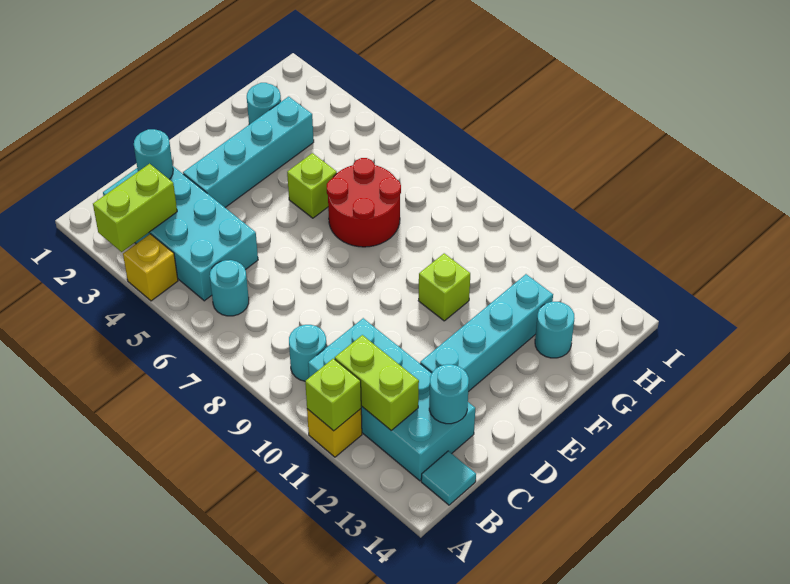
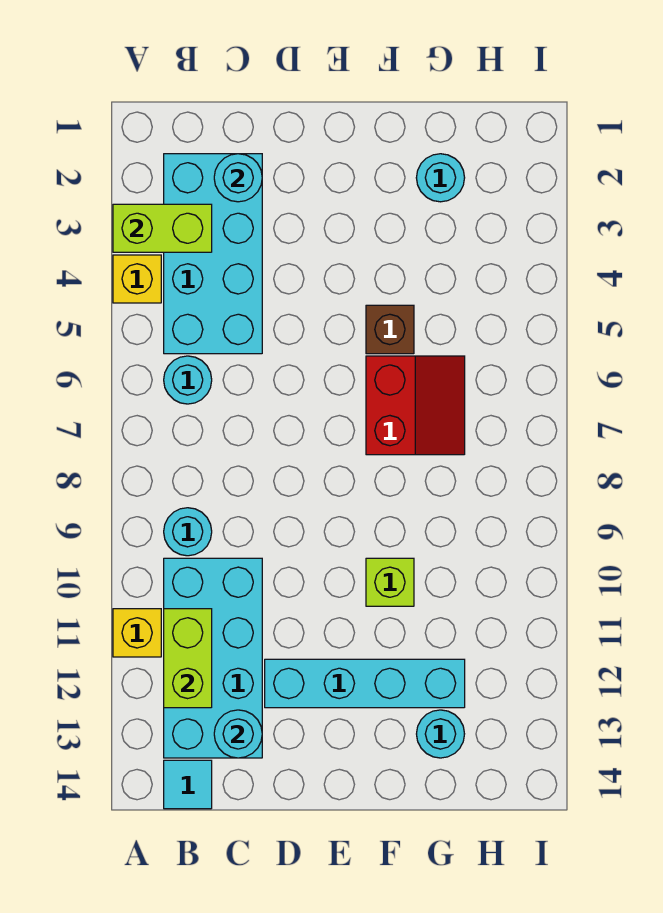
lime brick A11 level 2 -> none
cyan brick D3:G3 level 1 -> none
lime brick F5 level 1 -> brown brick F5 level 1
red round brick F6:G7 level 1 -> red slope F6:G7 level 1 top F

